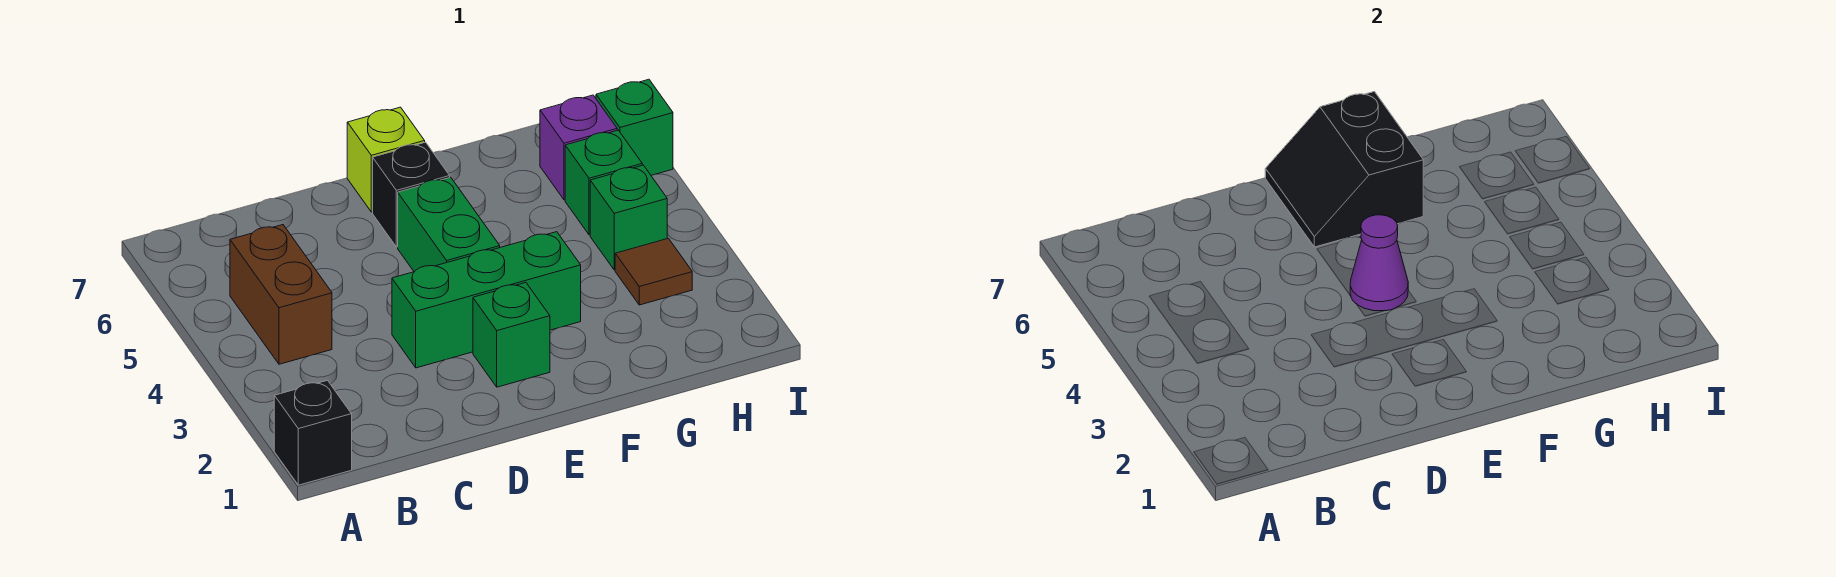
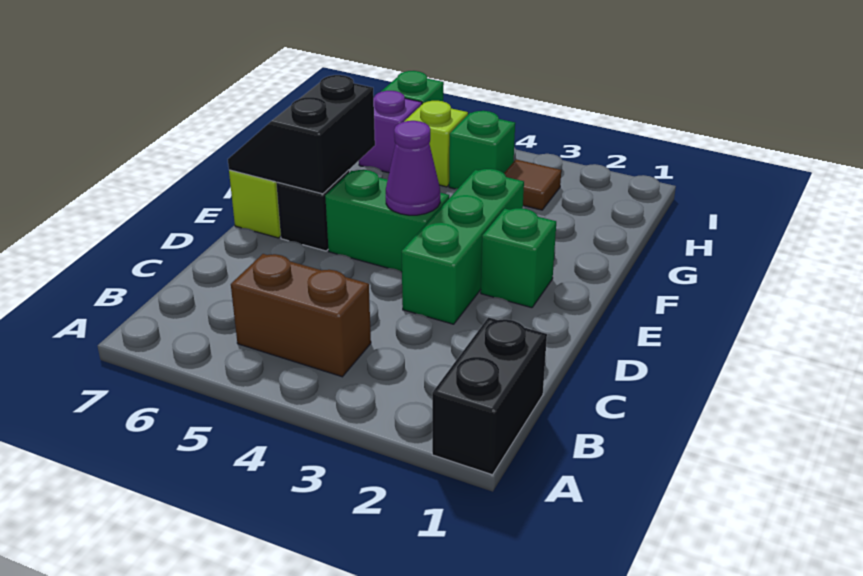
black brick A1 level 1 -> black brick A1:B1 level 1
black slope E6:F7 level 2 top F -> black slope E6:F7 level 2 top 6
green brick H5 level 1 -> lime brick H5 level 1

